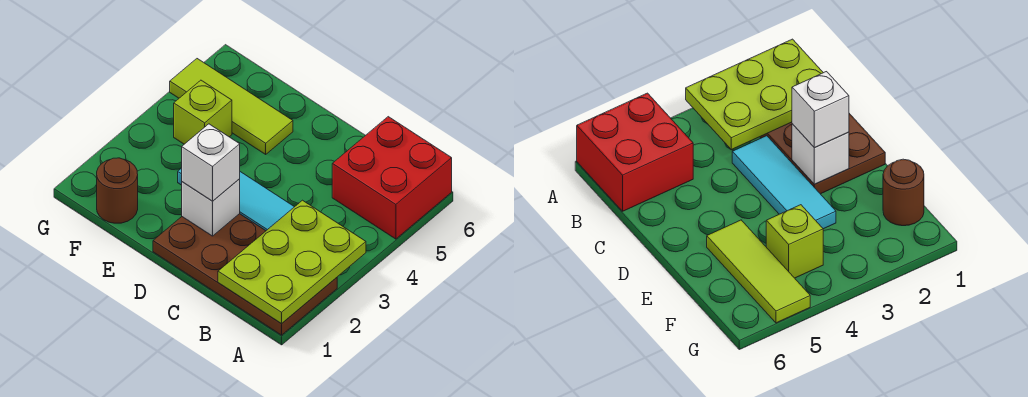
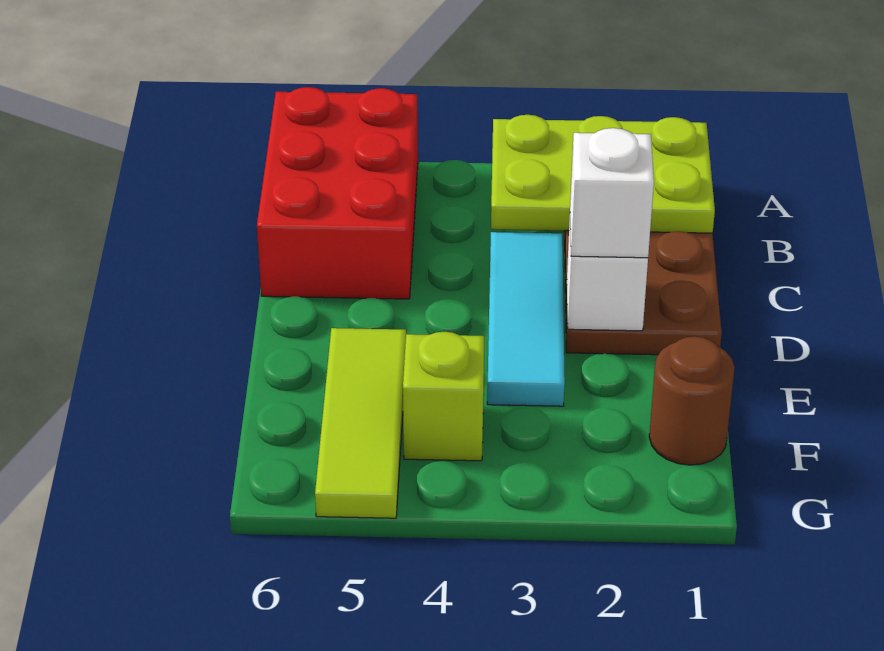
red brick A5:B6 level 1 -> red brick A5:C6 level 1

